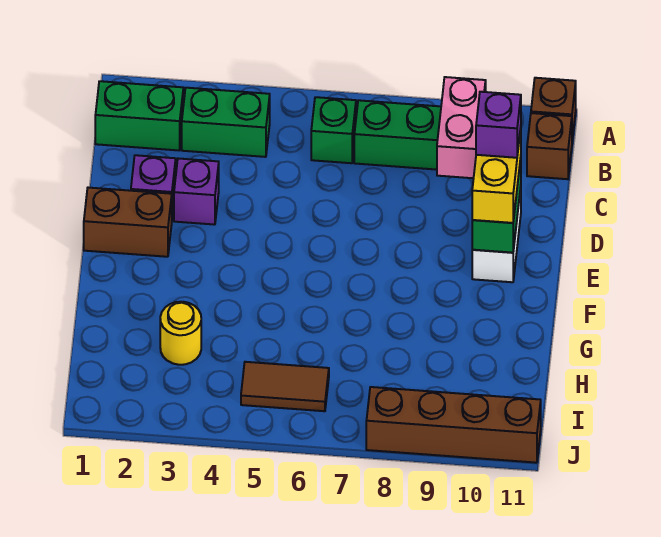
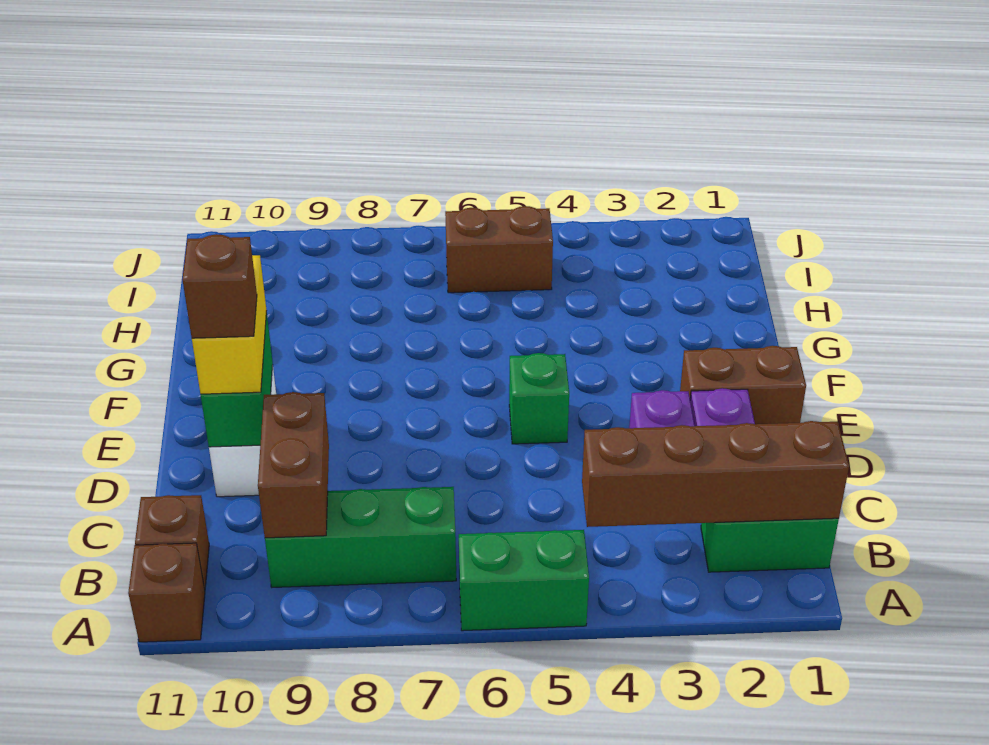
green brick B3:B4 level 1 -> green brick A5:A6 level 1
green brick B6 level 1 -> green brick E5 level 1
pink brick B9:C9 level 2 -> brown brick B9:C9 level 2
purple brick D10 level 4 -> brown brick D10 level 4
yellow round brick H3 level 1 -> none
brown tile I5:I6 level 1 -> brown brick I5:I6 level 1
brown brick J8:J11 level 1 -> brown brick B1:B4 level 2

